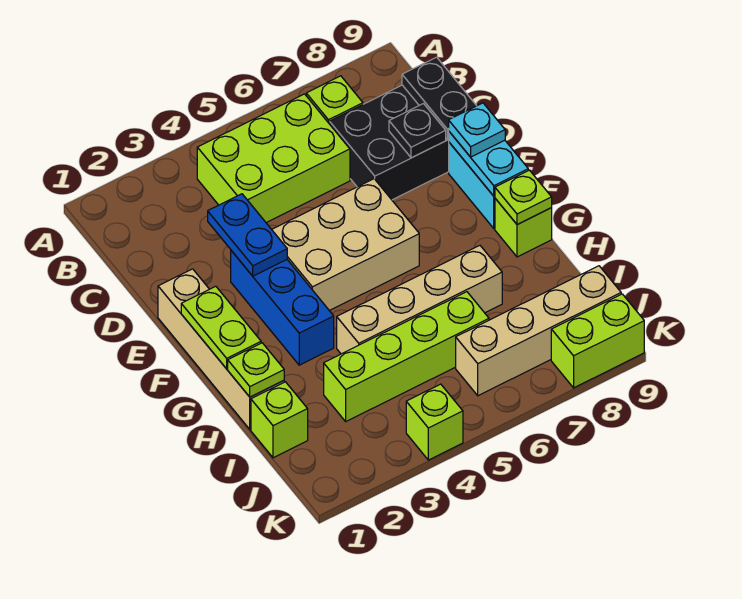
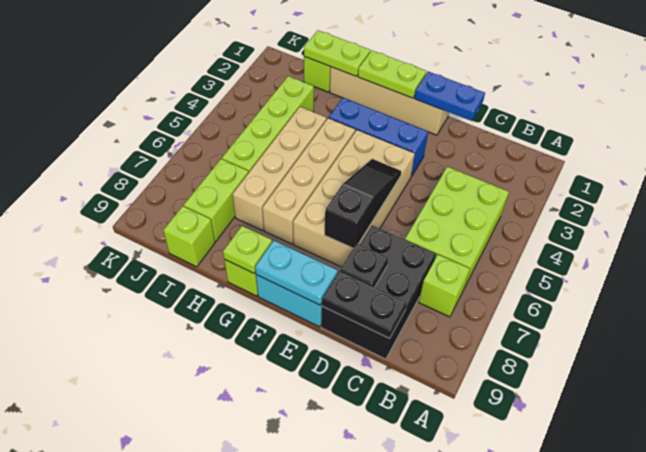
blue plate D3:E3 level 2 -> blue plate D1:E1 level 2
tan brick E4:F6 level 1 -> tan brick E4:F7 level 1
none -> black slope E5:E7 level 2 top 7
cyan plate E9 level 3 -> none
lime plate H1 level 2 -> lime plate H1:I1 level 2
tan brick J6:J9 level 1 -> tan brick G4:G7 level 1
lime brick K4 level 1 -> lime brick I9 level 1
lime brick K8:K9 level 1 -> lime brick I7:I8 level 1

